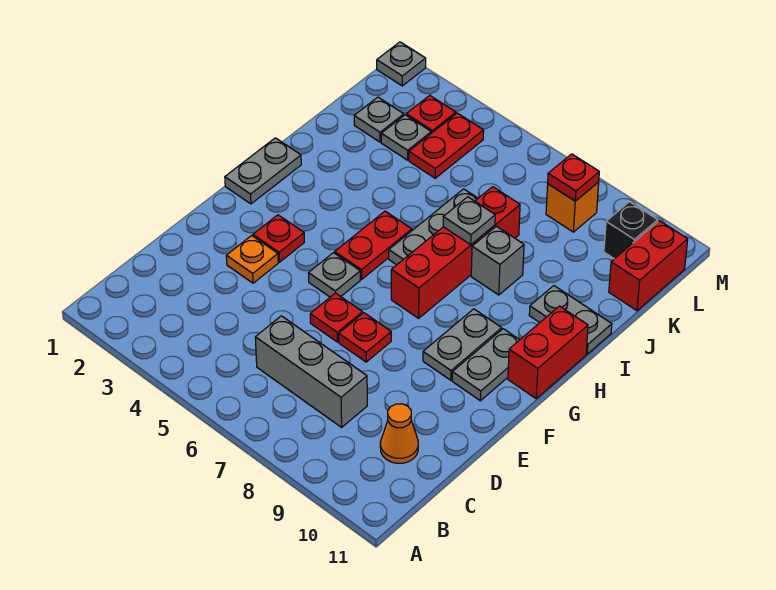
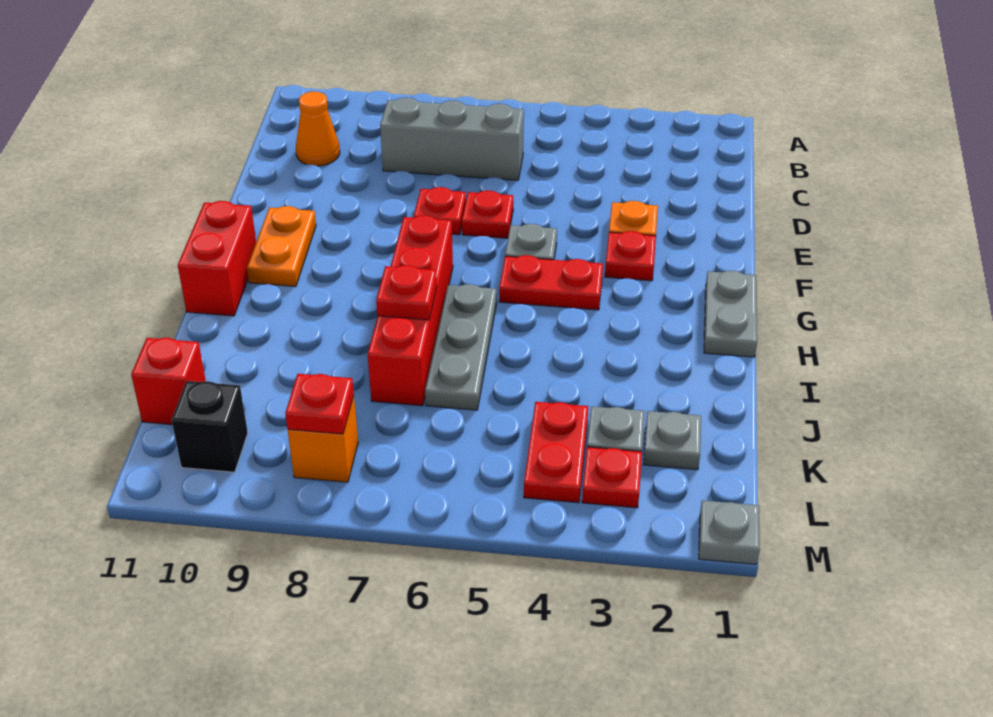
grey plate F9:G9 level 1 -> none
grey plate F10:G10 level 1 -> orange plate F10:G10 level 1
red plate G5:H5 level 1 -> red plate G4:G5 level 1
grey plate I7 level 2 -> red plate I7 level 2
grey brick I8 level 1 -> none
grey plate I10:I11 level 1 -> none
red brick K11:L11 level 1 -> red brick K11 level 1

